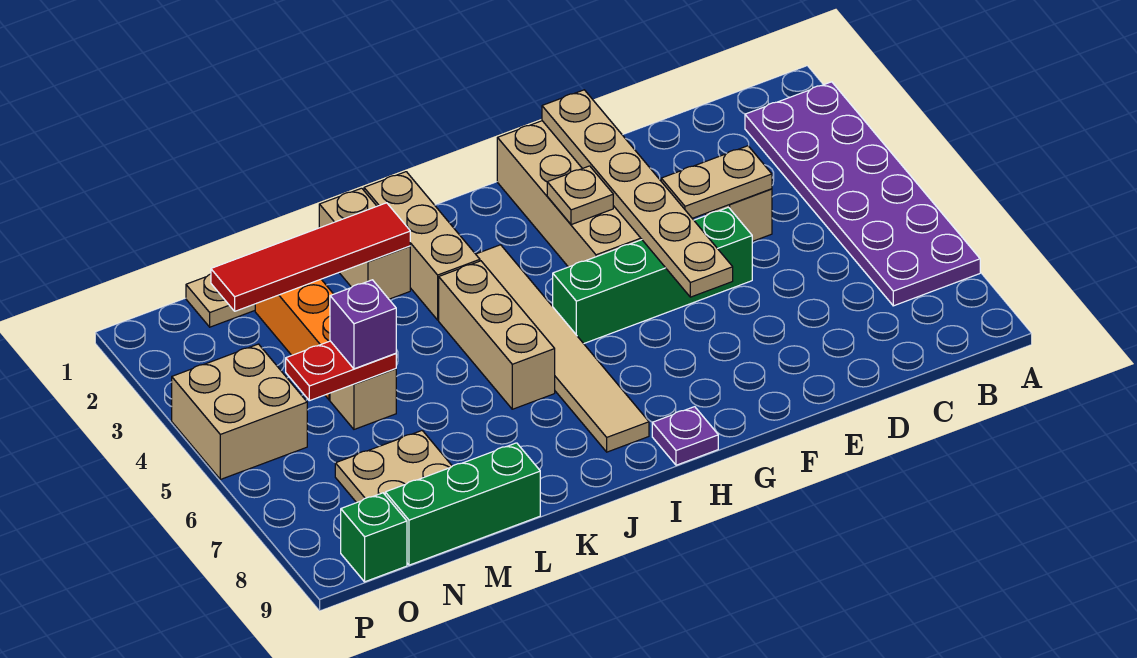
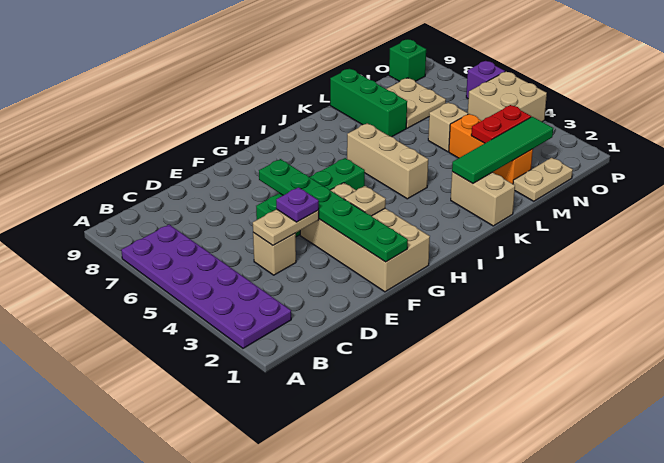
tan plate F1:F6 level 2 -> green plate F1:F6 level 2
purple plate H9 level 1 -> purple plate E4 level 3
tan tile I3:I8 level 1 -> none
tan brick J1:J3 level 1 -> none
red tile K2:N2 level 2 -> green tile K2:N2 level 2
green brick L9:N9 level 1 -> green brick L7:L9 level 1
red plate M5:N5 level 2 -> red plate M3:N3 level 2
purple brick M5 level 3 -> purple brick P6 level 1

